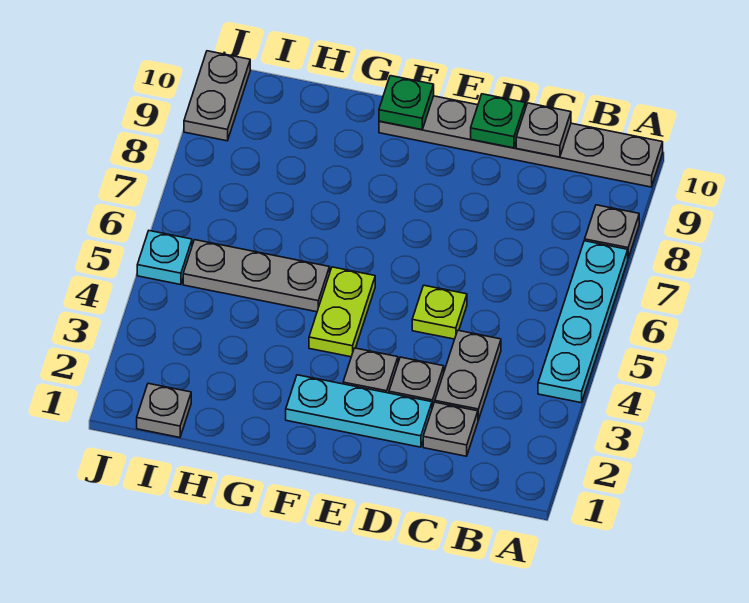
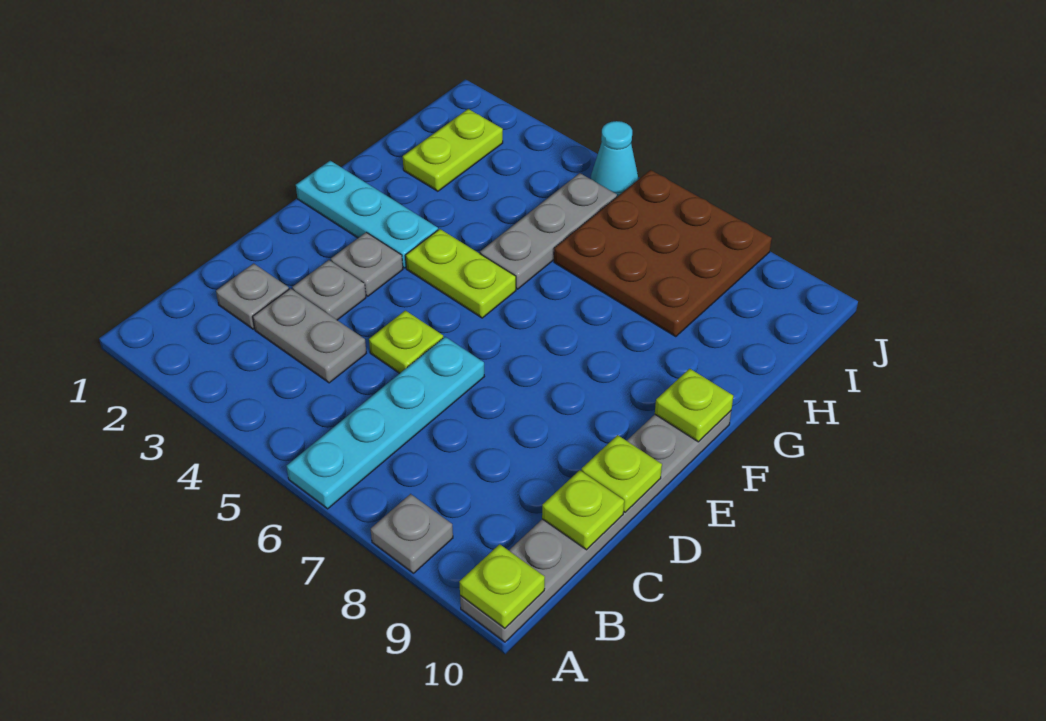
cyan plate A4:A7 level 1 -> cyan plate A6:D6 level 1
none -> lime plate A10 level 2
grey plate C10 level 2 -> lime plate C10 level 2
cyan plate D2:F2 level 1 -> cyan plate F1:F3 level 1
green plate D10 level 2 -> lime plate D10 level 2
green plate F10 level 2 -> lime plate F10 level 2
none -> lime plate H2:I2 level 1
none -> brown plate H6:J8 level 1
grey plate I1 level 1 -> none
cyan plate J5 level 1 -> cyan cone J5 level 1
grey plate J9:J10 level 1 -> none

